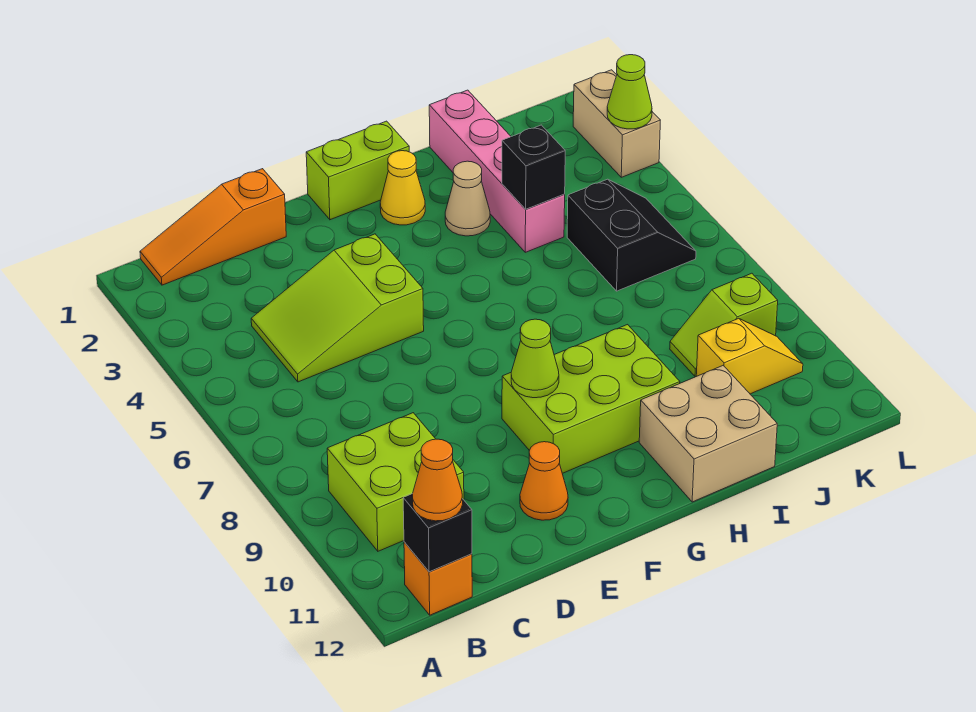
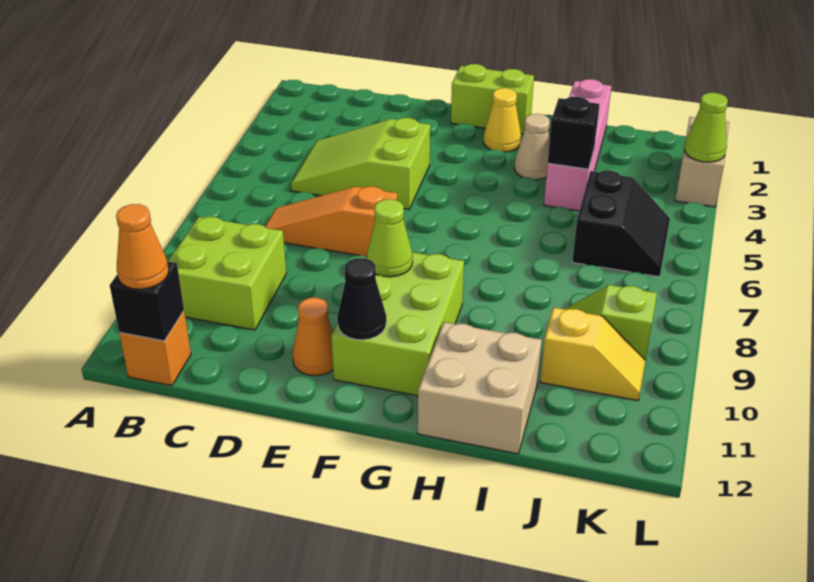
orange slope B1:D1 level 1 top D -> orange slope C7:E7 level 1 top E
lime brick F9:H10 level 1 -> lime brick F9:G11 level 1
none -> black cone F11 level 2

